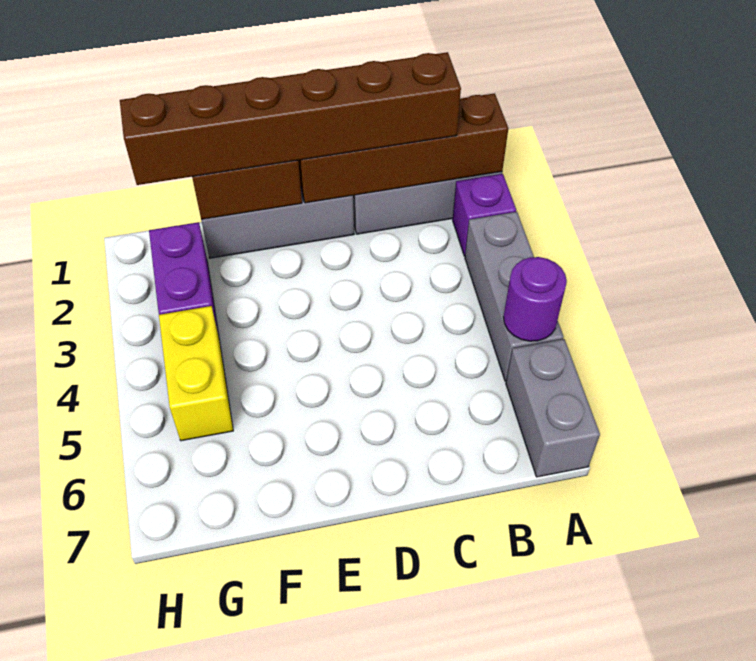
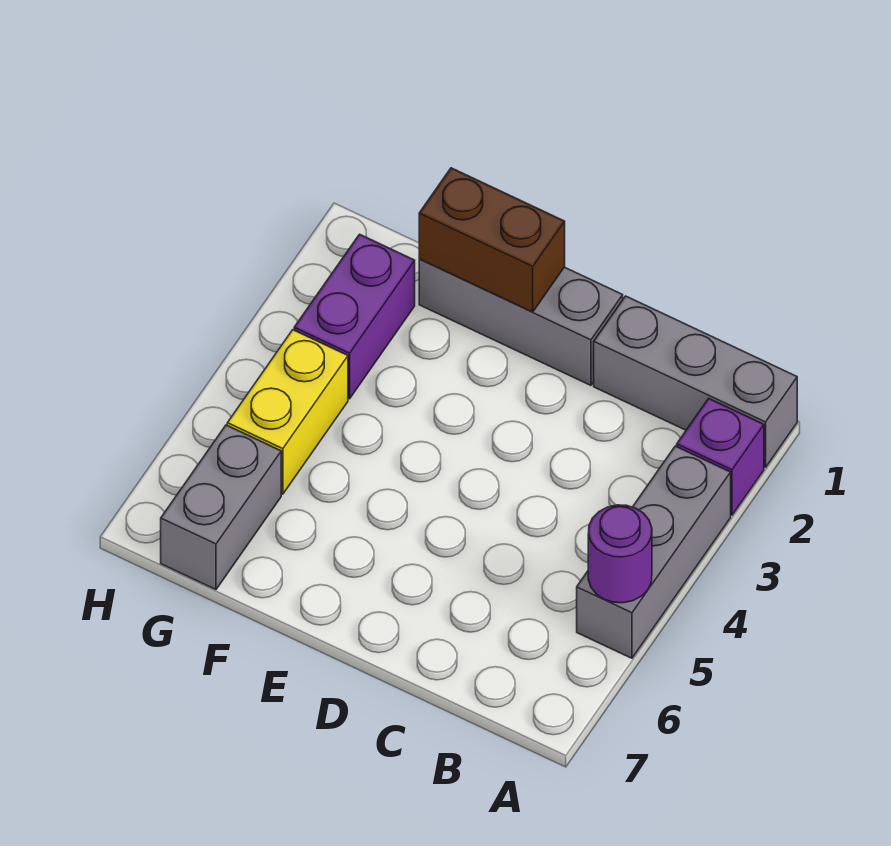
brown brick A1:D1 level 2 -> none
grey brick A6:A7 level 1 -> grey brick G6:G7 level 1
brown brick B1:G1 level 3 -> none

